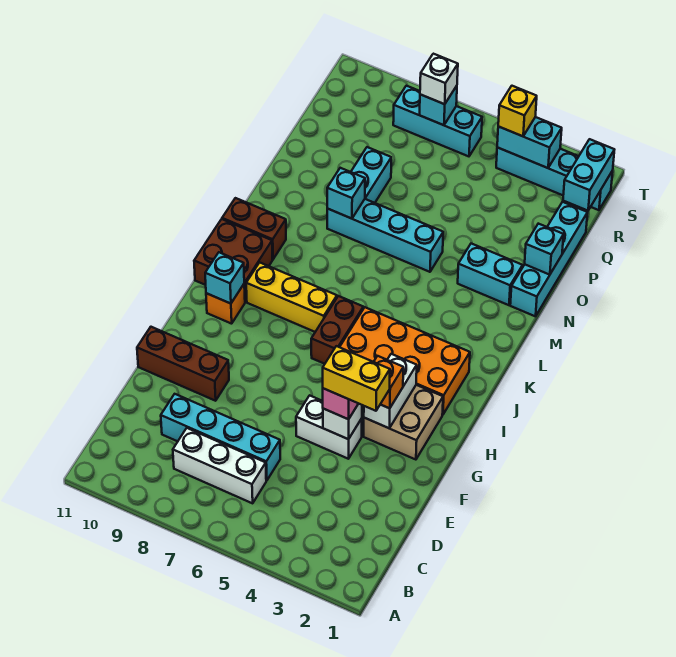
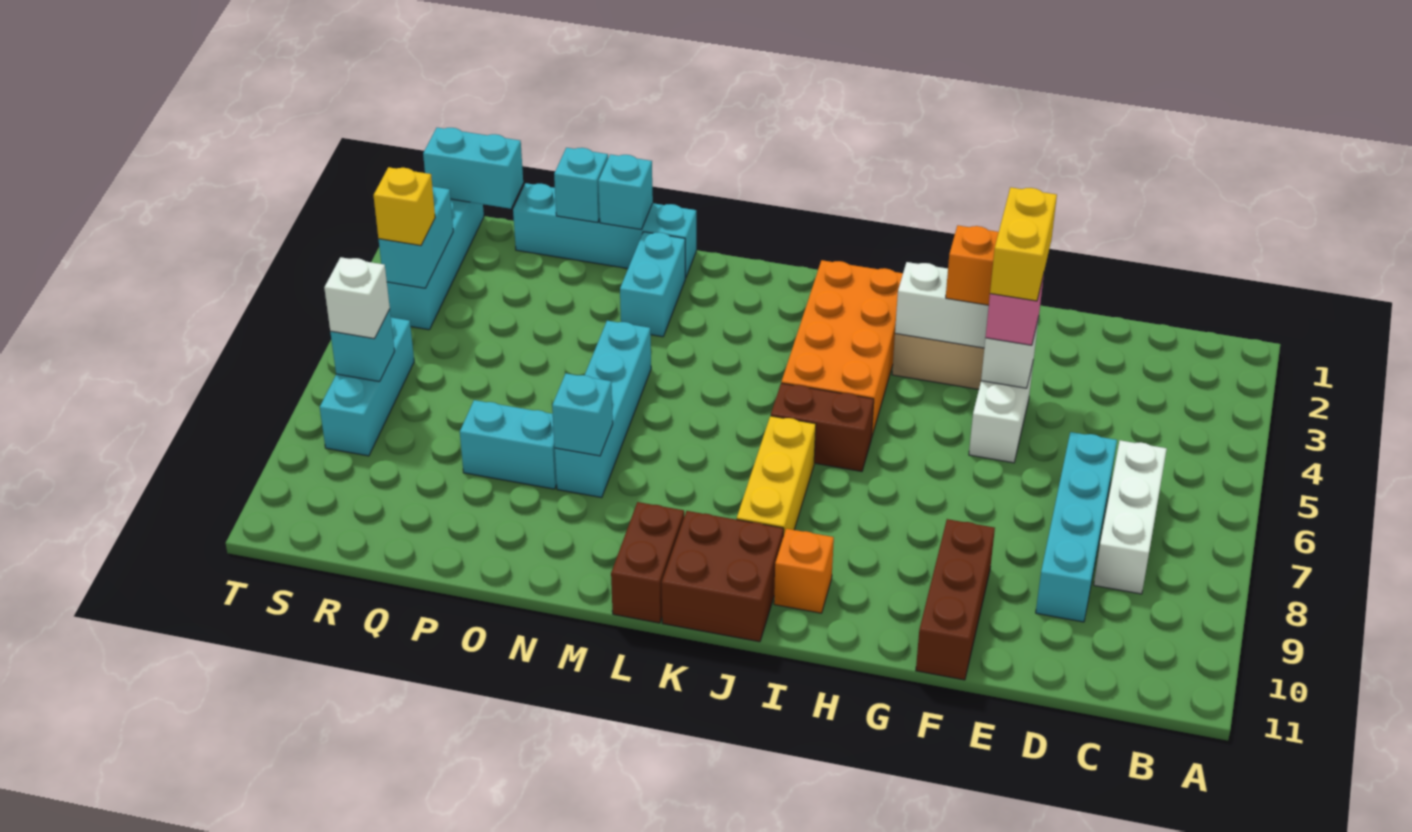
cyan brick I10 level 2 -> cyan brick P1 level 2

